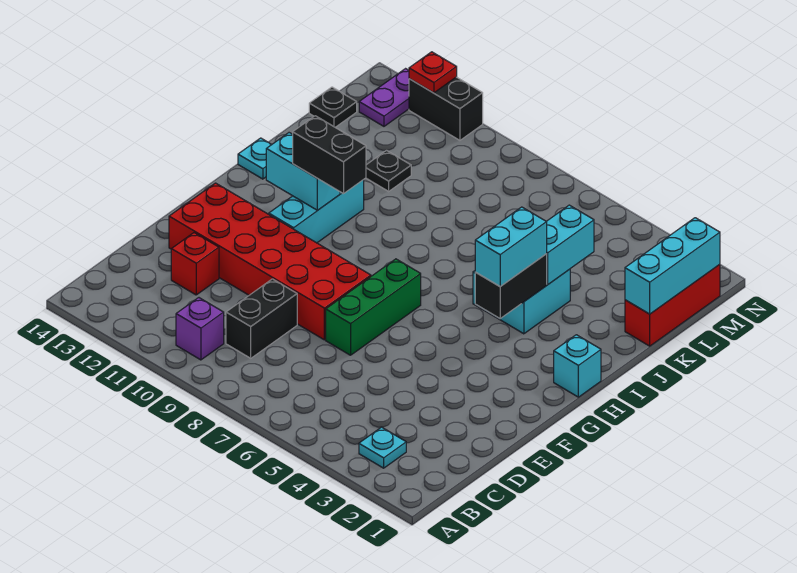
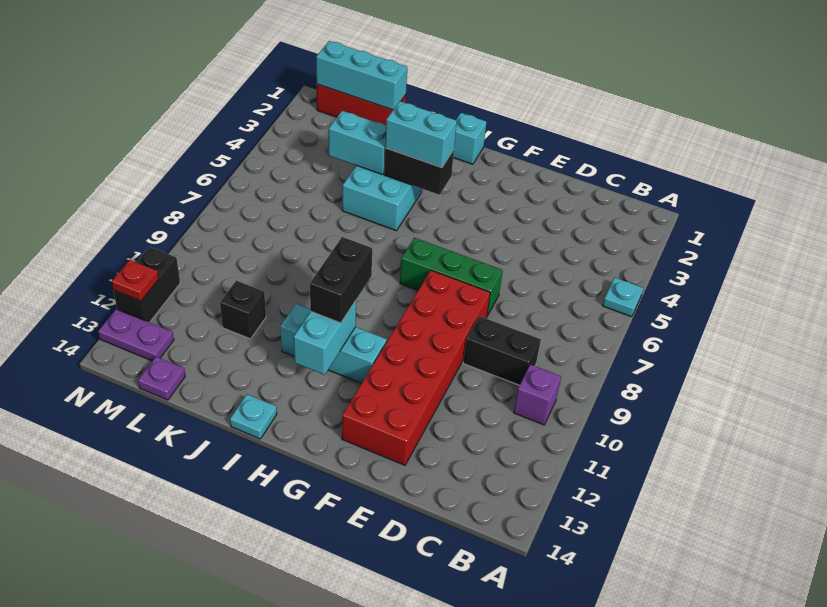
cyan plate B3 level 1 -> cyan plate A5 level 1
red brick D12 level 1 -> none
black plate K11 level 1 -> black brick K11 level 1
black plate L14 level 1 -> purple plate L14 level 1

